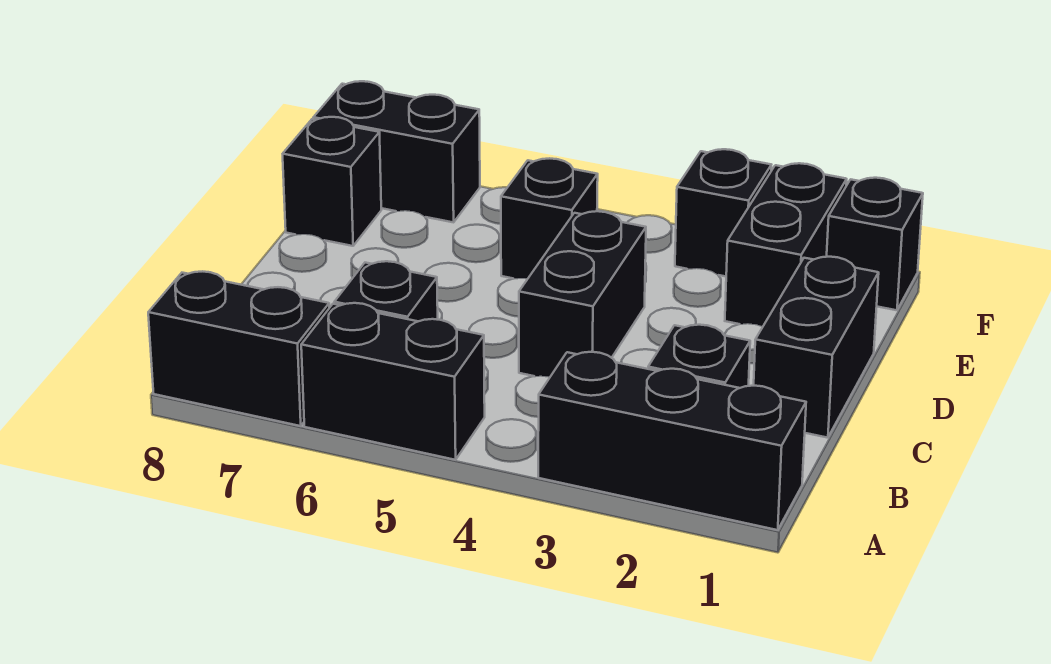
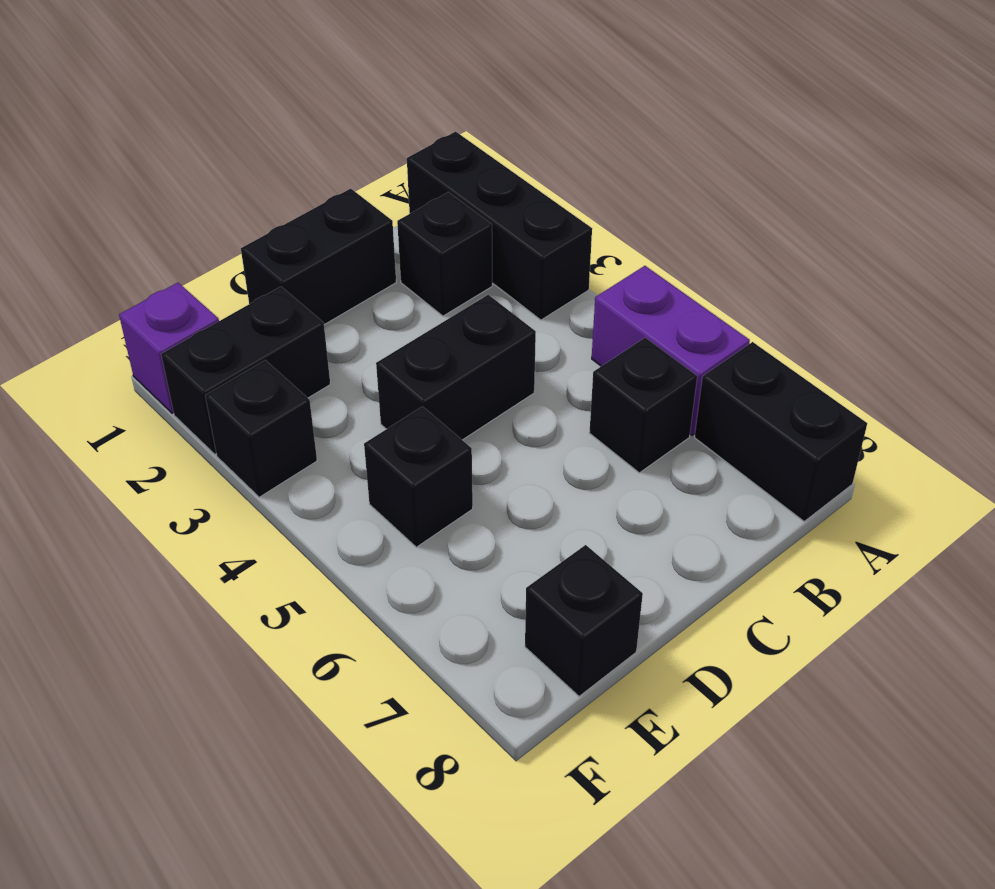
black brick A5:A6 level 1 -> purple brick A5:A6 level 1
black brick F1 level 1 -> purple brick F1 level 1
black brick F7:F8 level 1 -> none

